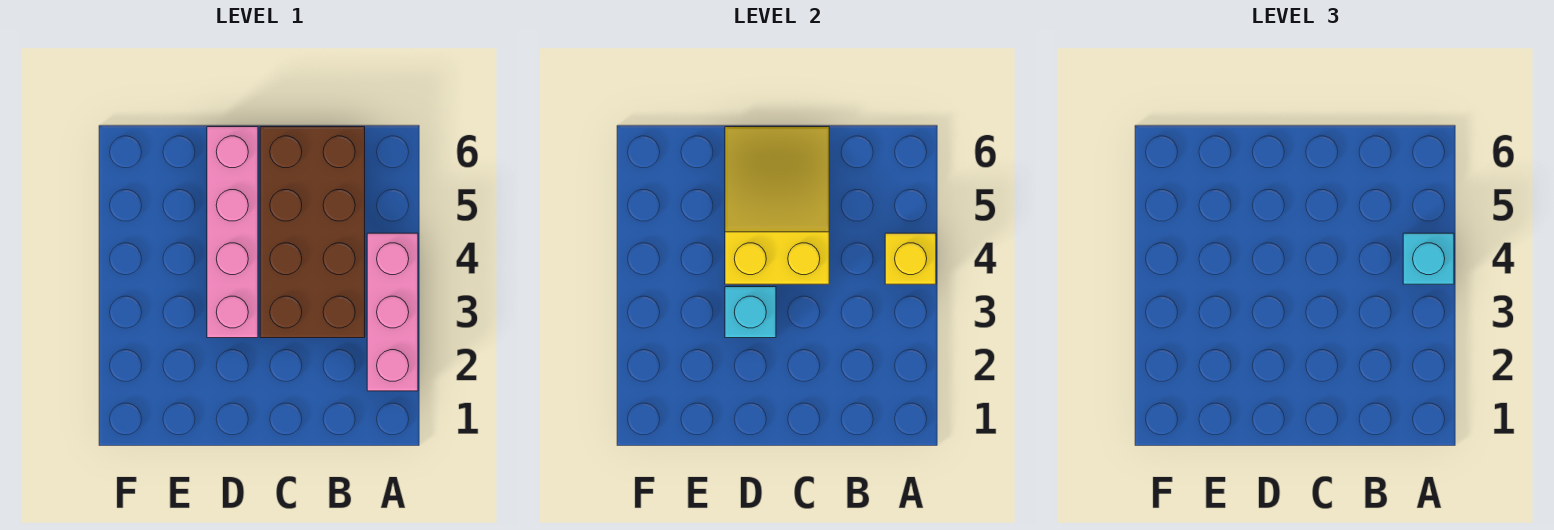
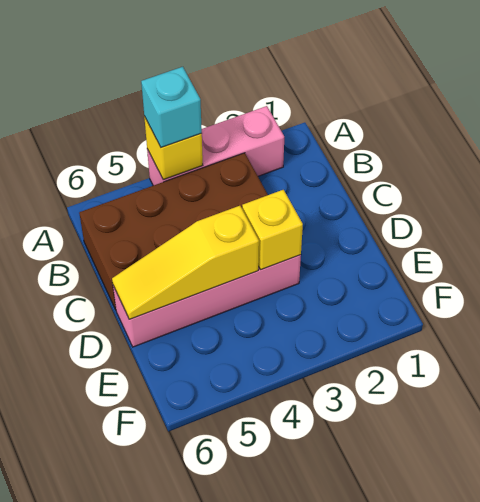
yellow slope C4:D6 level 2 top 4 -> yellow slope D4:D6 level 2 top 4
cyan brick D3 level 2 -> yellow brick D3 level 2

